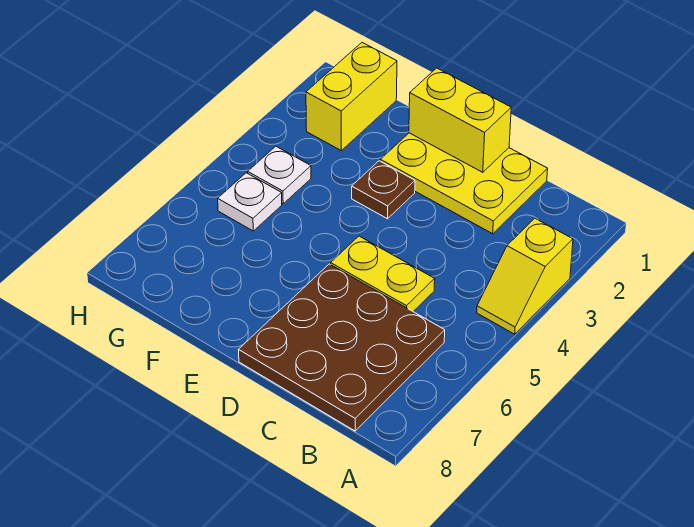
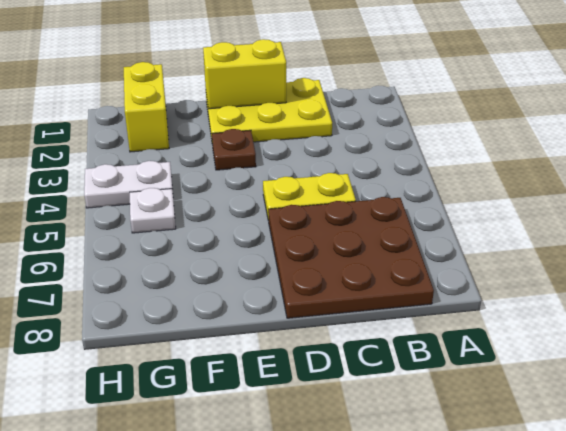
yellow slope A3:A4 level 1 top 3 -> none
white plate G4 level 1 -> white plate G4:H4 level 1

